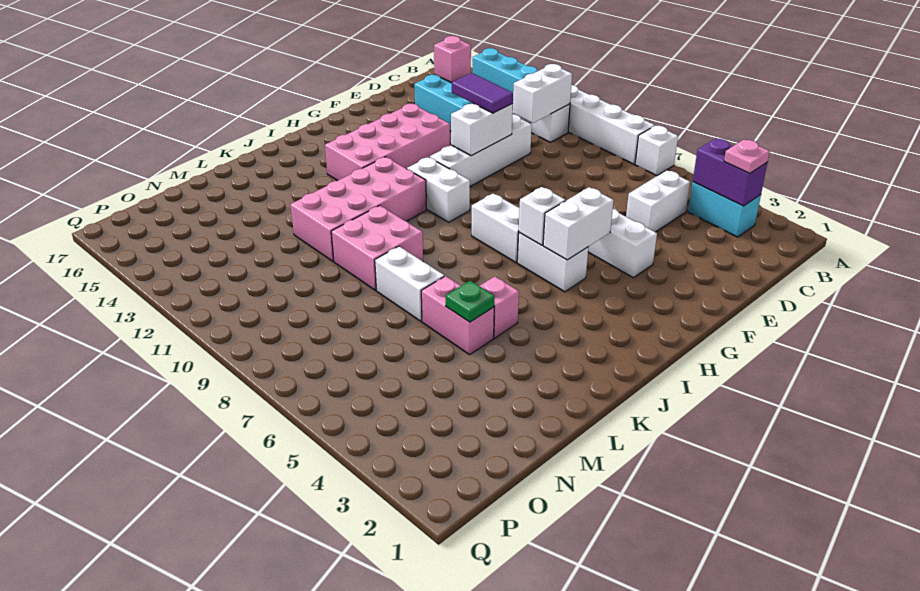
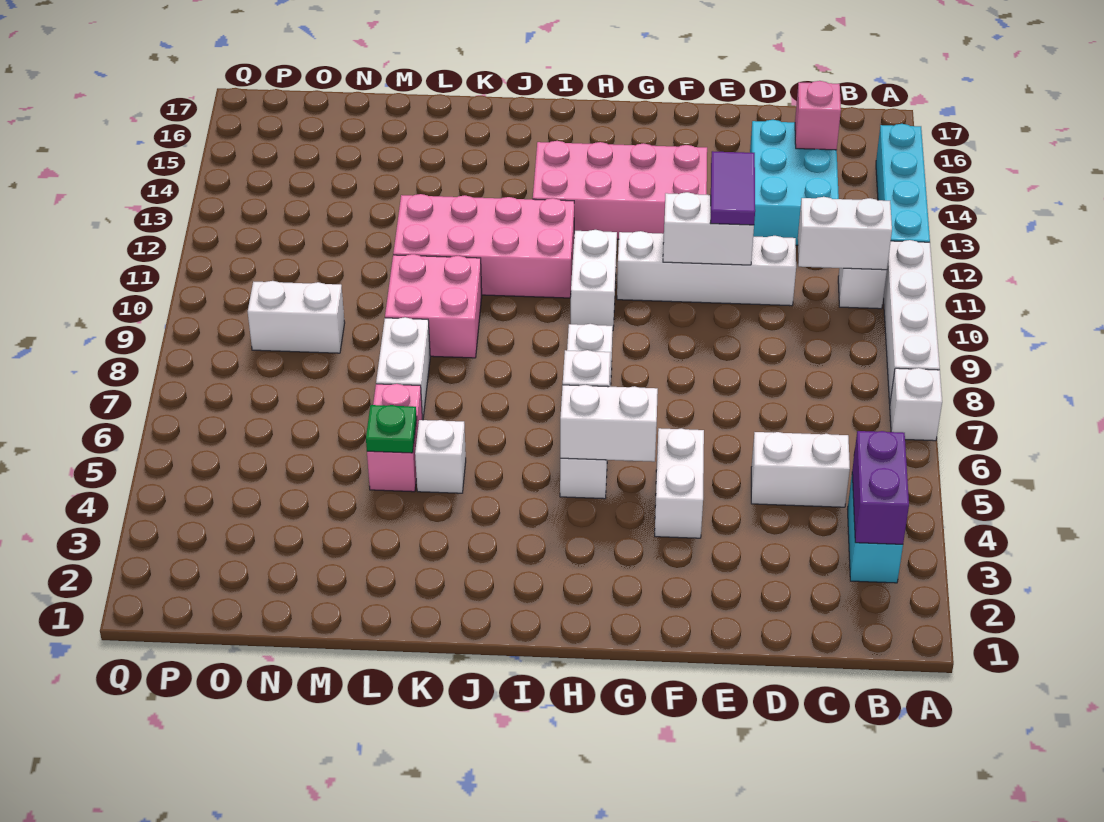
pink plate B3 level 3 -> none
pink brick K5 level 1 -> white brick K5 level 1
none -> white brick N9:O9 level 1

